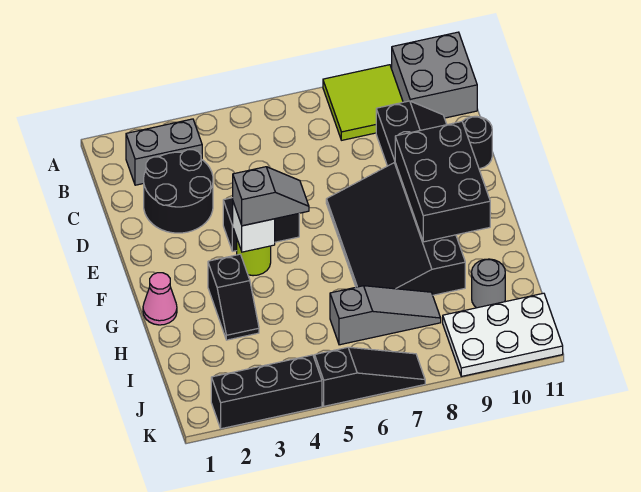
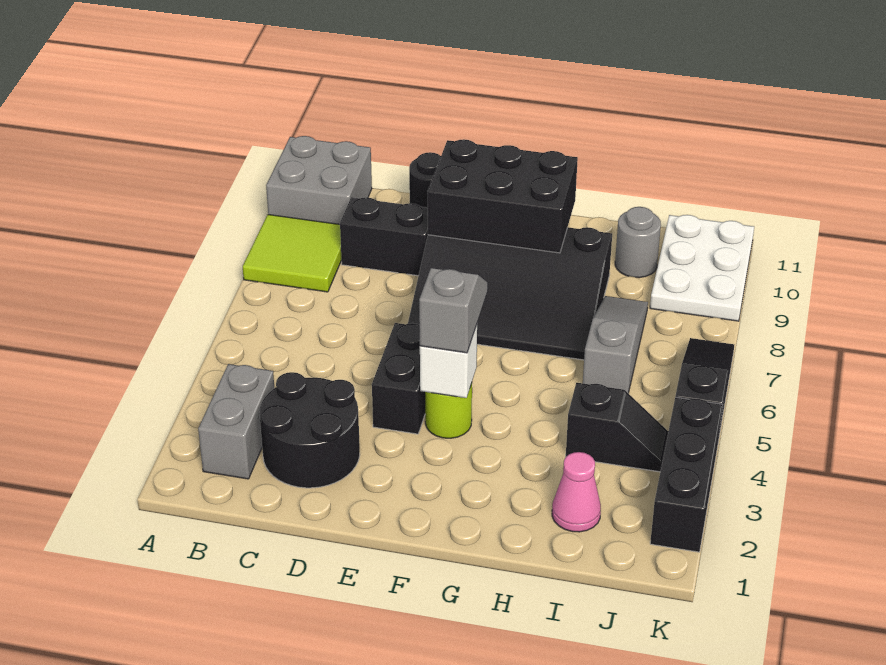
pink cone G1 level 1 -> pink cone I2 level 1
black slope G3:H3 level 1 top G -> black slope I4:J4 level 1 top I

